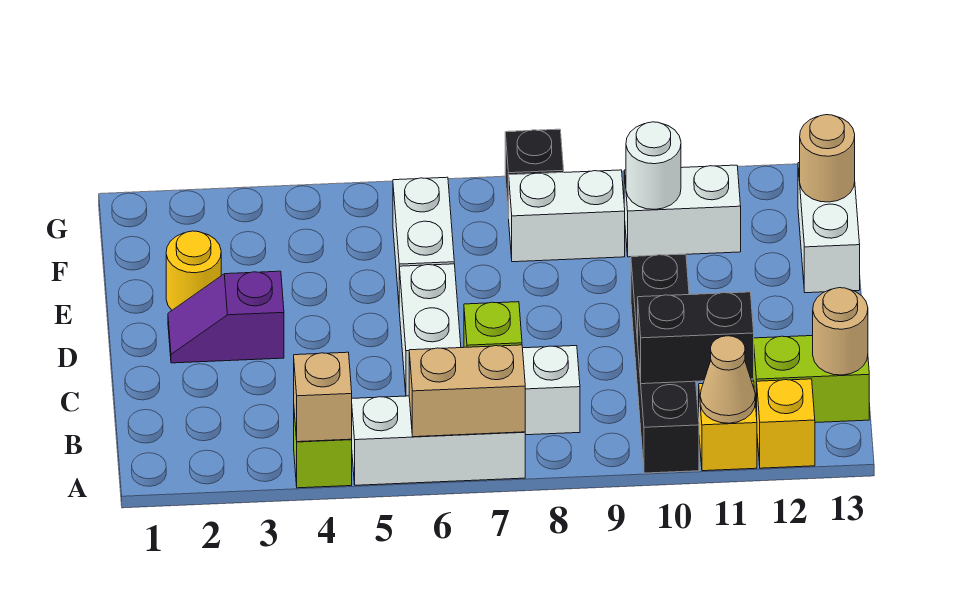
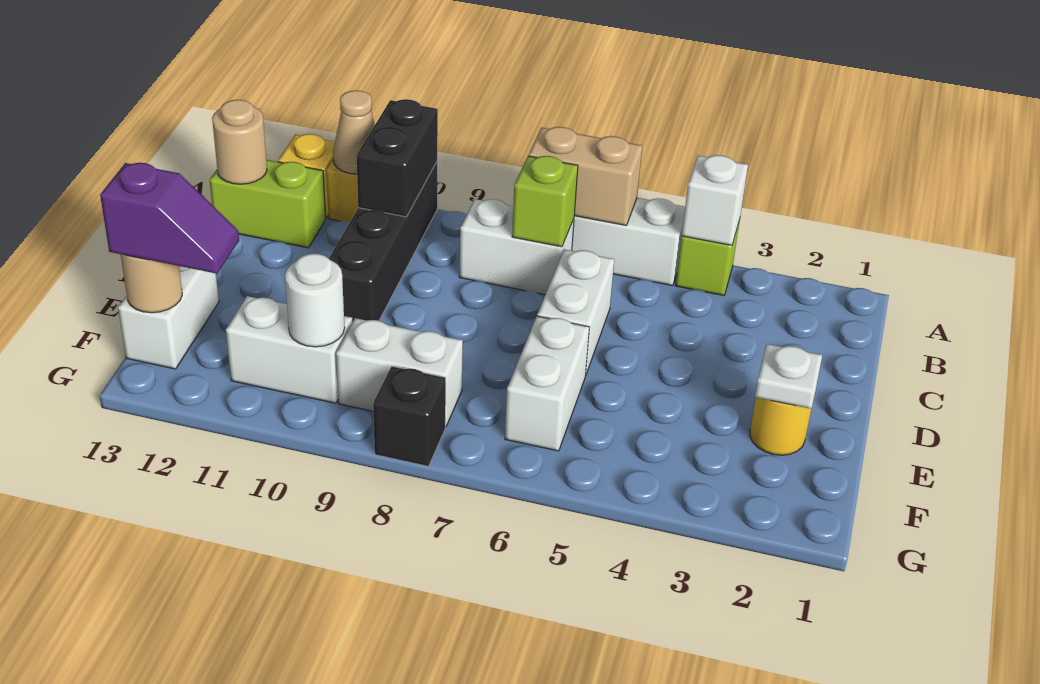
tan brick A4 level 2 -> white brick A4 level 2
black brick B10:B11 level 2 -> black brick A10:B10 level 2
purple slope D2:D3 level 1 top 3 -> purple slope F12:F13 level 3 top 13
none -> white plate E2 level 2

